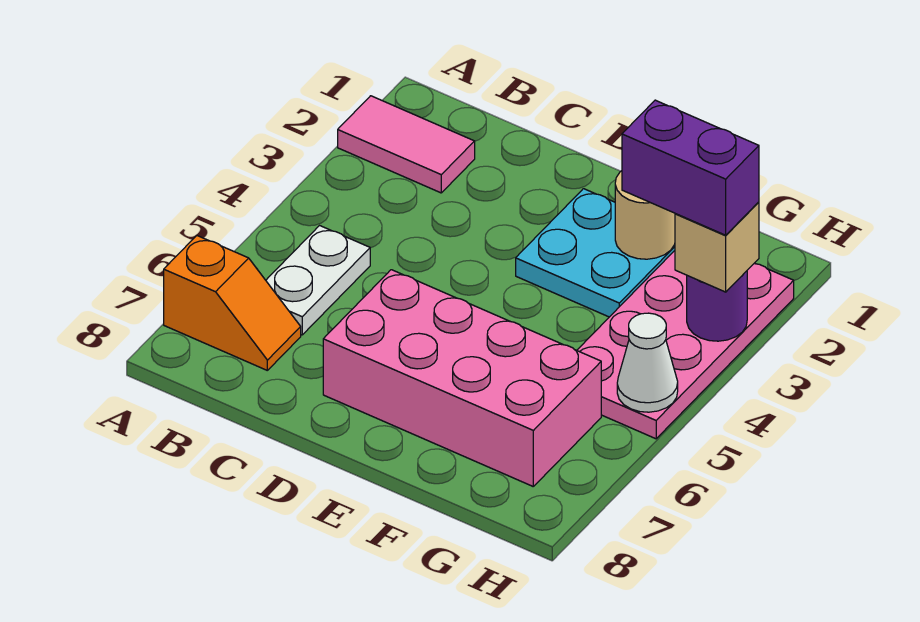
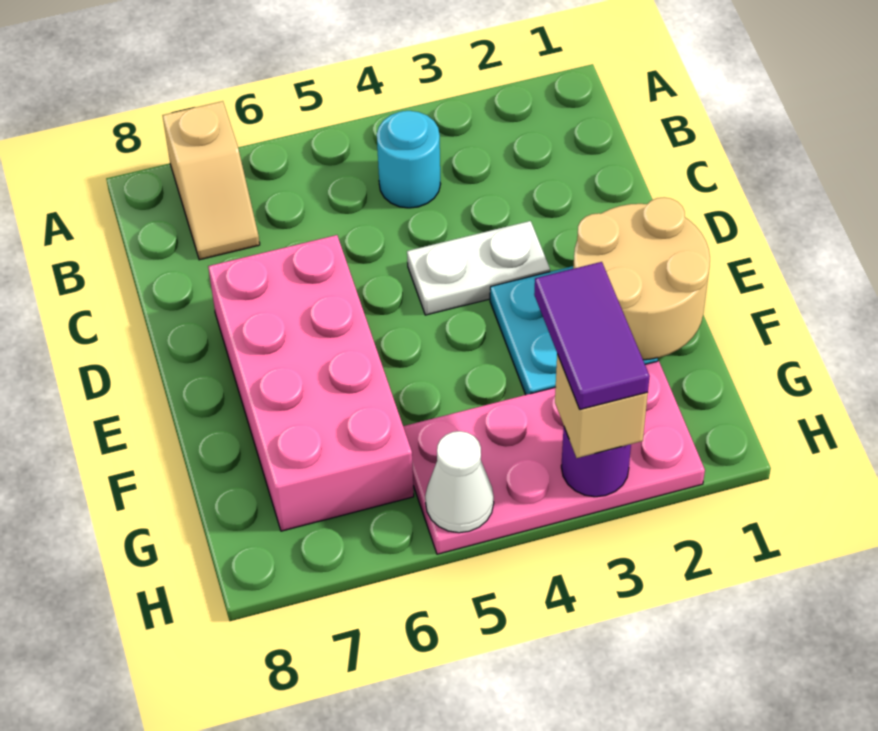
pink tile A2:B2 level 1 -> none
orange slope A7:B7 level 1 top A -> tan slope A7:B7 level 1 top A
none -> cyan round brick B4 level 1
white plate B5:B6 level 1 -> white plate D3:D4 level 1
tan round brick F2 level 2 -> tan round brick E1:F2 level 2
purple brick G3:H3 level 4 -> purple tile G3:H3 level 4

